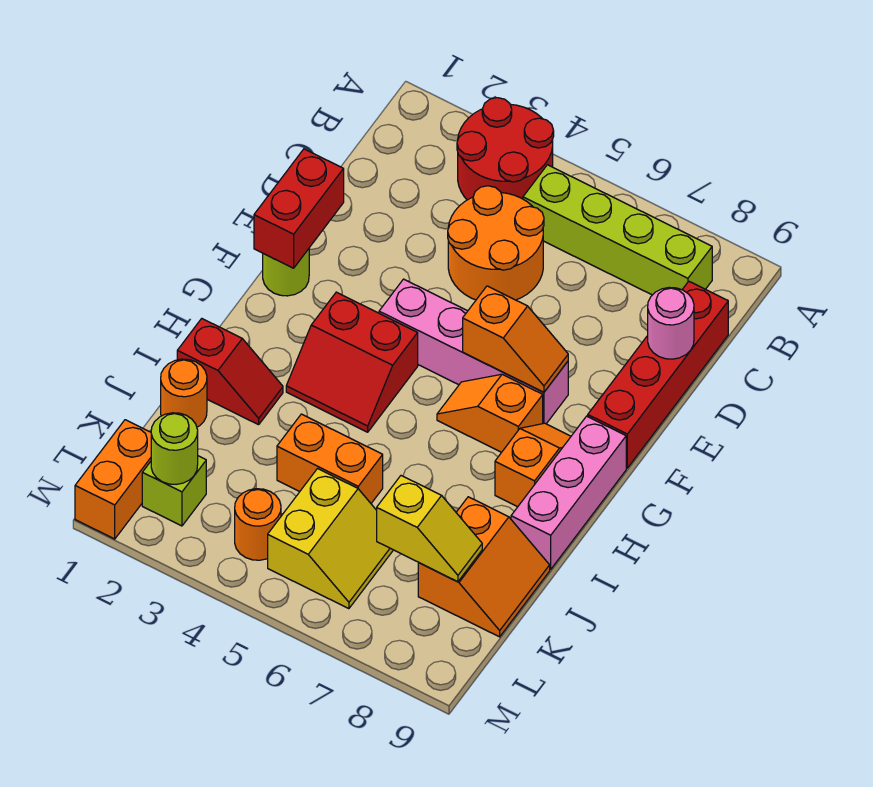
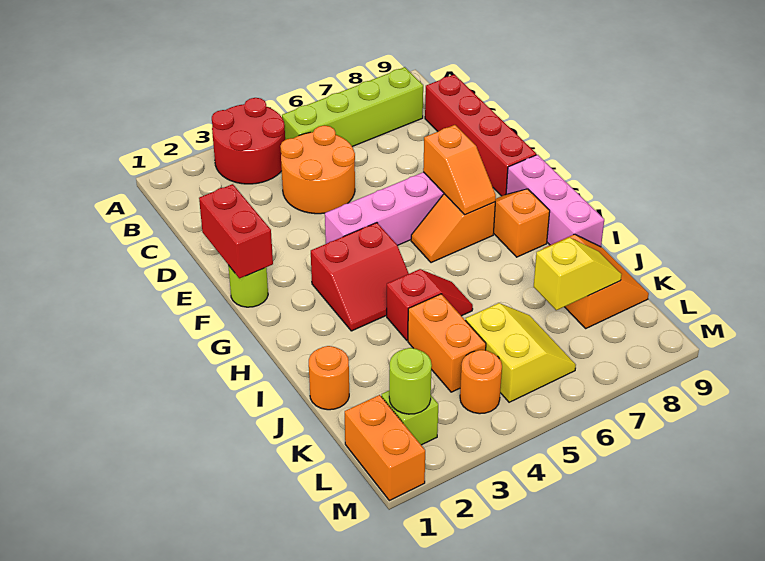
pink round brick D9 level 2 -> none
orange slope F6:F7 level 2 top 6 -> orange slope F7:G7 level 2 top F
red slope I1:I2 level 1 top 1 -> red slope I4:I5 level 1 top 4
orange brick J4:J5 level 1 -> orange brick J4:K4 level 1

